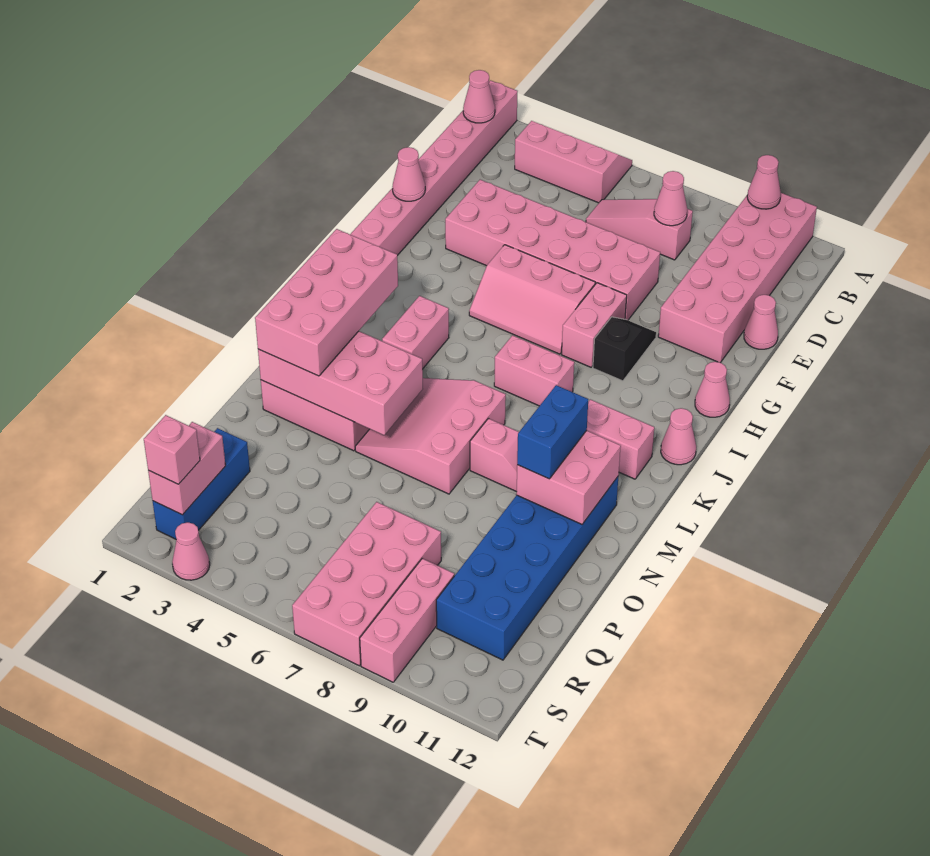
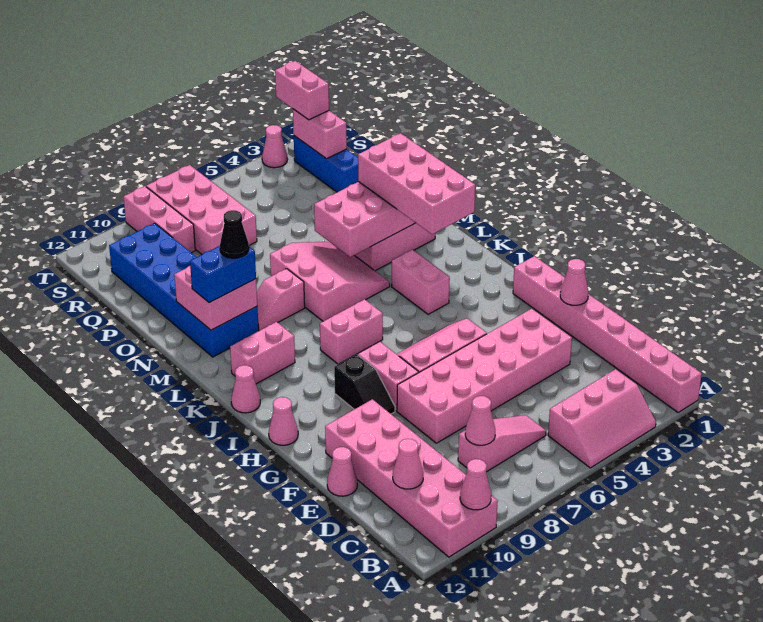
pink cone B1 level 2 -> pink cone C11 level 2
blue brick M10:N10 level 3 -> blue brick M10:M11 level 3
none -> black cone M10 level 4
pink brick S2 level 3 -> pink brick S2:T2 level 3

